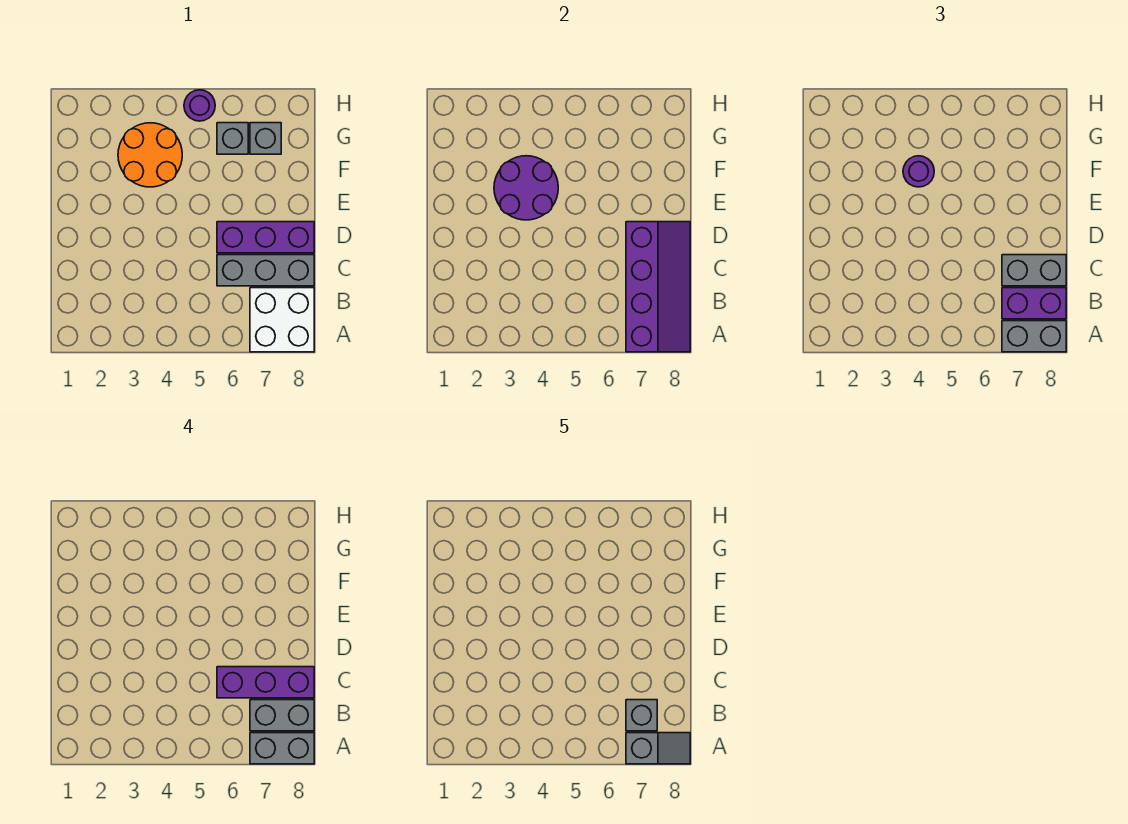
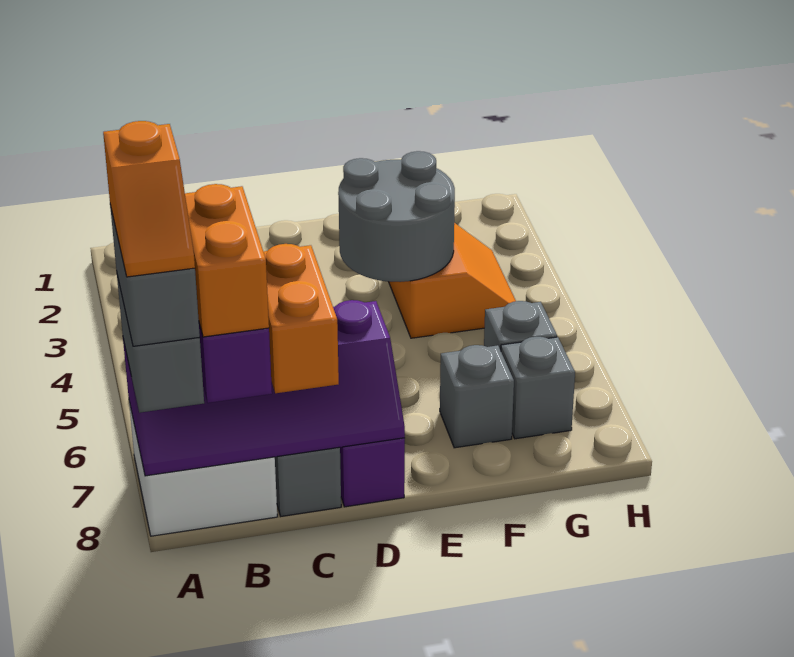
grey slope A7:A8 level 5 top 7 -> orange slope A7:A8 level 5 top 7
grey brick B7:B8 level 4 -> orange brick B7:B8 level 4
grey brick B7 level 5 -> grey brick F7 level 1
purple brick C6:C8 level 4 -> none
grey brick C7:C8 level 3 -> orange brick C7:C8 level 3
purple round brick E3:F4 level 2 -> grey round brick E3:F4 level 2
orange round brick F3:G4 level 1 -> orange slope F3:G4 level 1 top F
purple round brick F4 level 3 -> none
purple round brick H5 level 1 -> none

